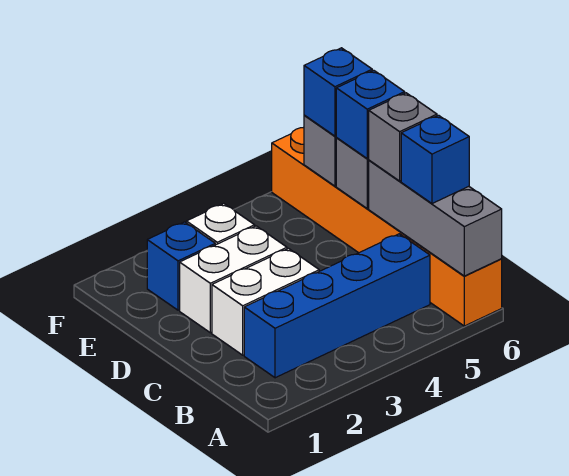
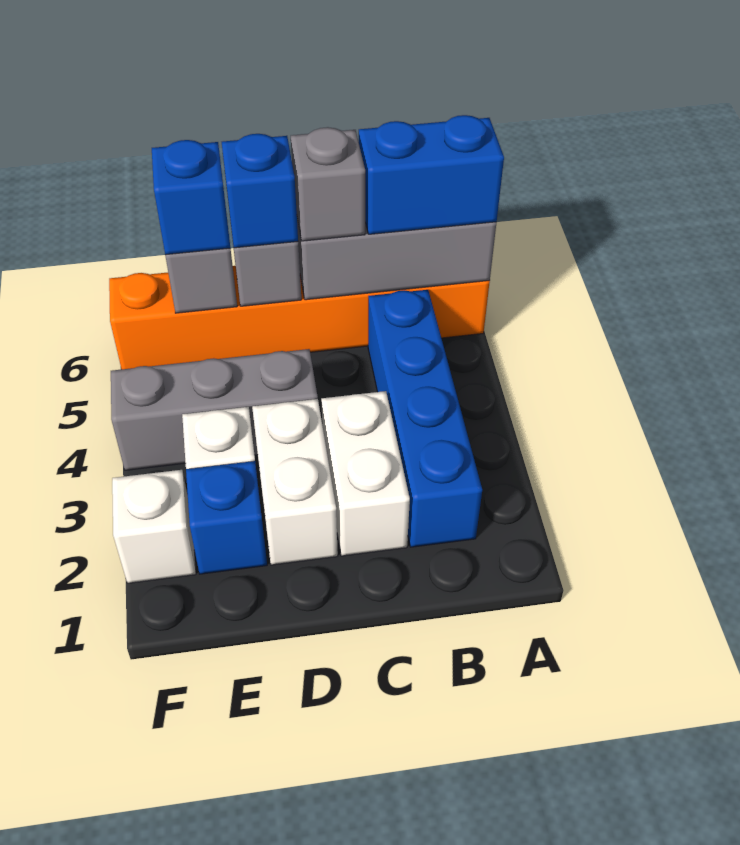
blue brick B6 level 3 -> blue brick A6:B6 level 3
none -> grey brick D4:F4 level 1
none -> white brick F2 level 1

